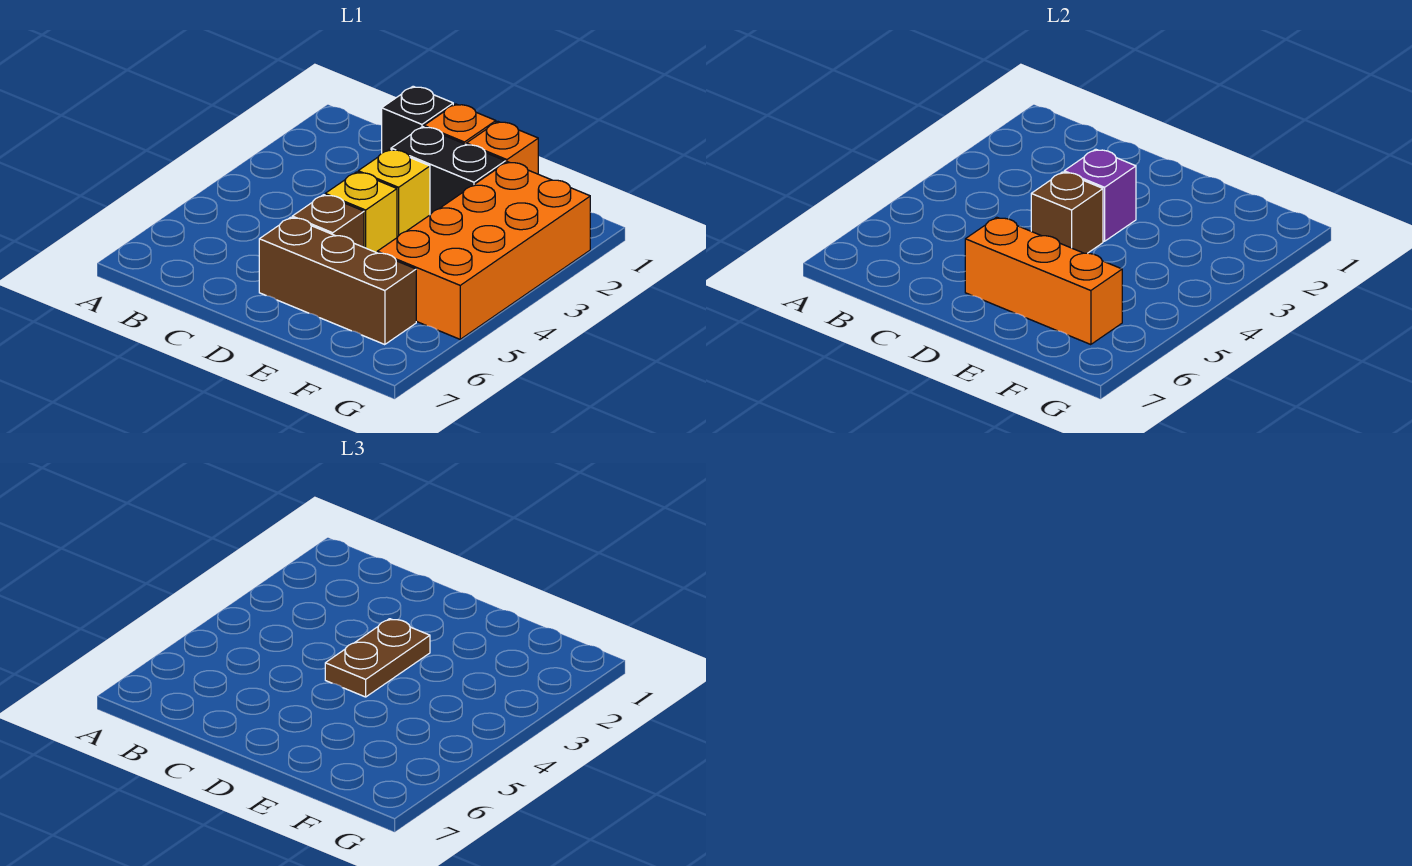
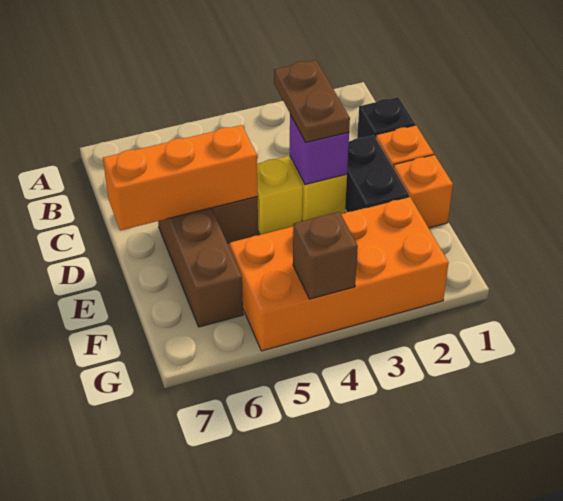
brown plate D3:D4 level 3 -> brown plate C3:D3 level 3
brown brick D4 level 2 -> brown brick G4 level 2
orange brick D6:F6 level 2 -> orange brick D5:D7 level 2

